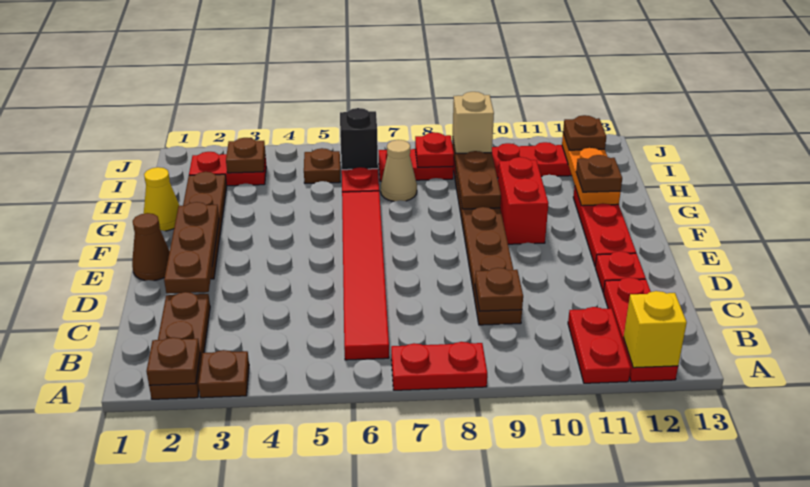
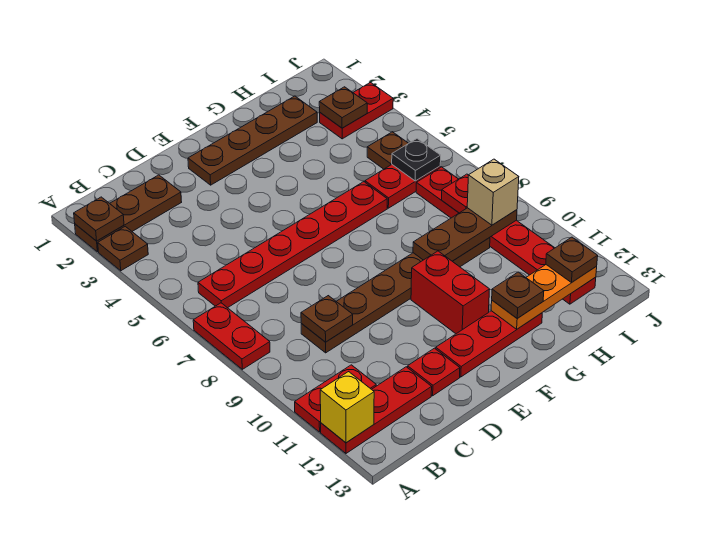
red tile B6:G6 level 1 -> red plate B6:G6 level 1
brown plate D2:F2 level 2 -> none
brown cone E1 level 1 -> none
red brick F10:G10 level 1 -> red brick F10:F11 level 1
yellow cone G1 level 1 -> none
tan cone H7 level 1 -> none
red plate I2:I3 level 1 -> red plate I3:J3 level 1
black brick I6 level 2 -> black plate I6 level 2

